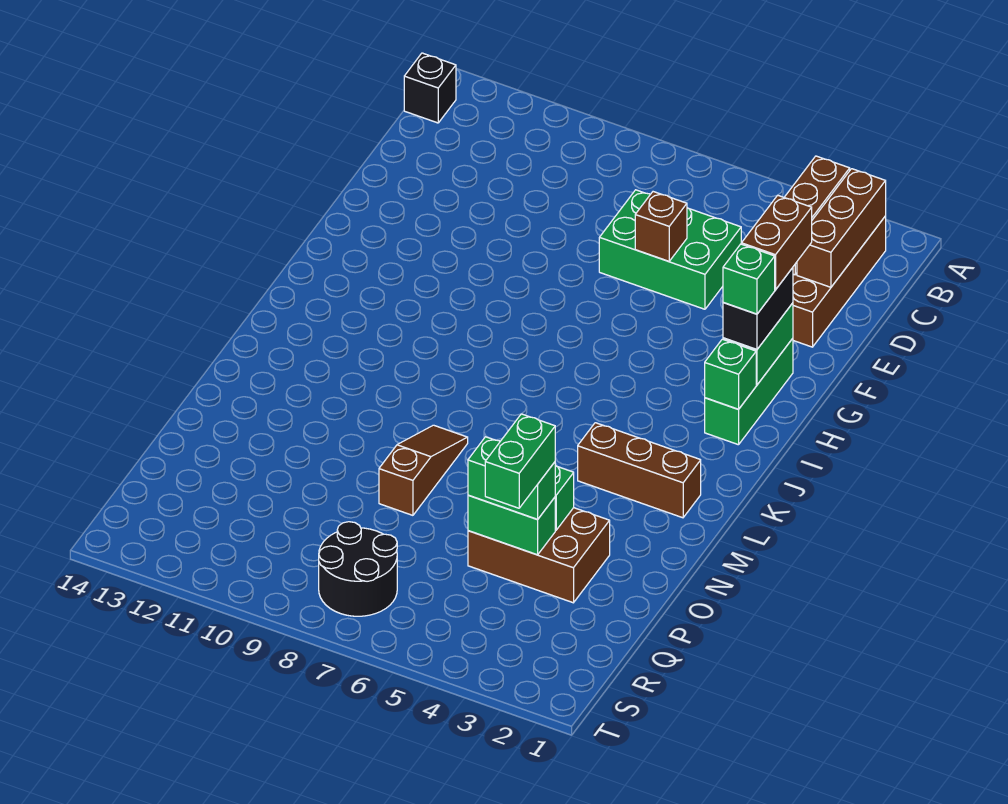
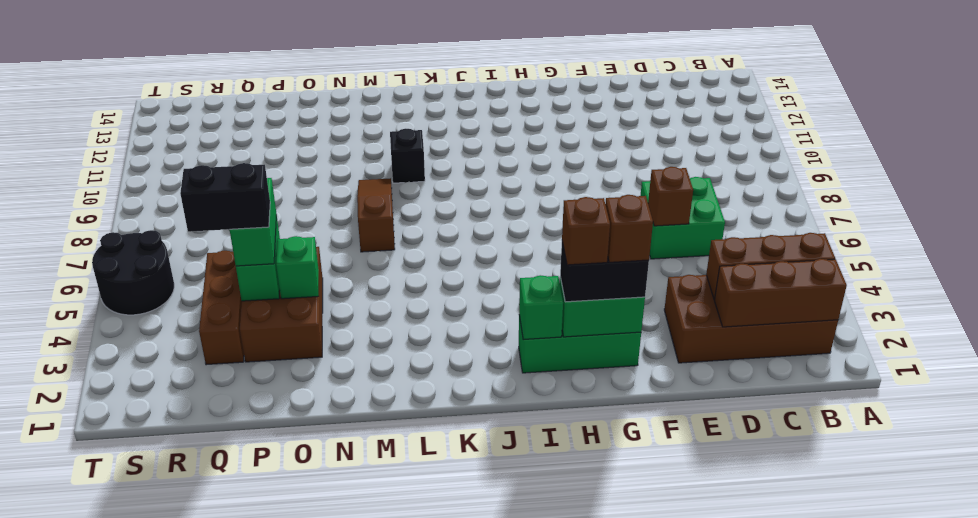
black brick B14 level 1 -> black brick L10 level 1
green brick D5:E7 level 1 -> green brick D6:E7 level 1
brown brick F2:G2 level 4 -> brown brick G2 level 4
green brick H2 level 4 -> brown brick H2 level 4
brown brick L2:L4 level 1 -> brown brick Q3:Q5 level 1
brown slope M8:O8 level 1 top O -> brown slope M7:M9 level 1 top 7
green brick P4:Q4 level 4 -> black brick P4:Q4 level 4
black round brick R7:S8 level 1 -> black round brick S5:T6 level 1

